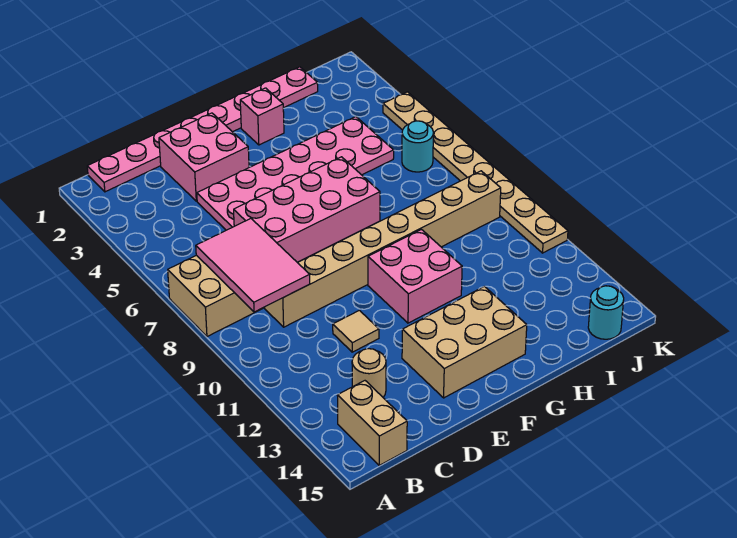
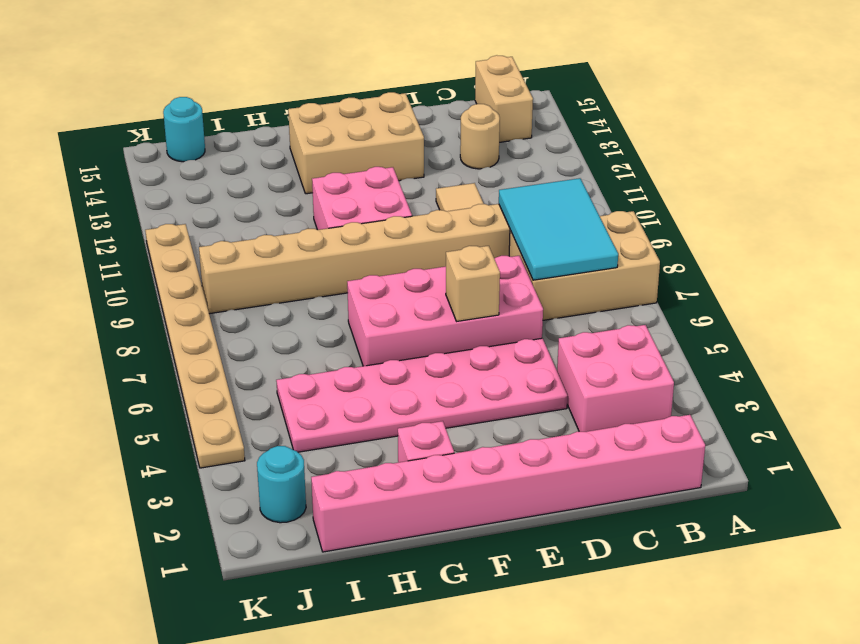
pink plate B1:I1 level 1 -> pink brick B1:I1 level 1
pink tile B7:C9 level 2 -> cyan tile B7:C9 level 2
pink brick D2:E3 level 1 -> pink brick B3:C4 level 1
none -> tan brick E6 level 2
cyan round brick J6 level 1 -> cyan round brick J2 level 1

